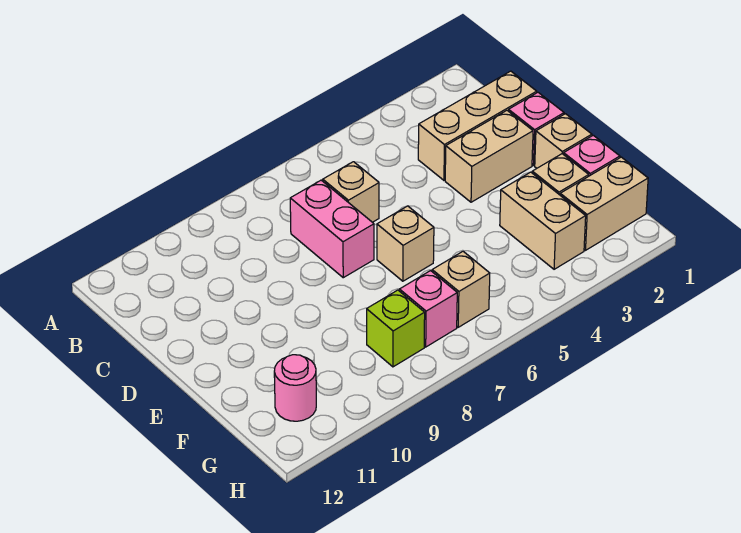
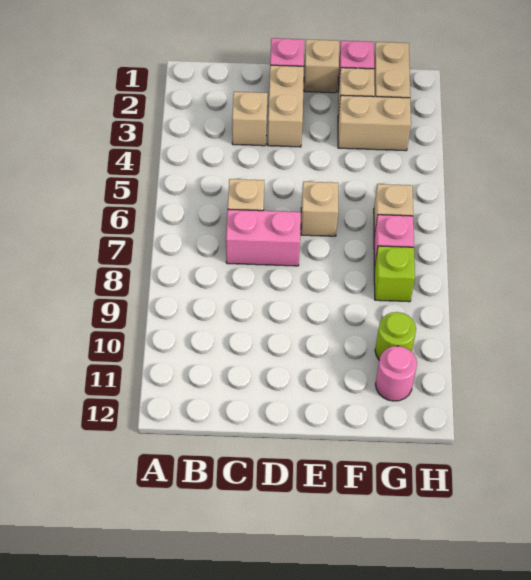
tan brick C1:C3 level 1 -> tan brick C3 level 1
none -> lime round brick G10 level 1

